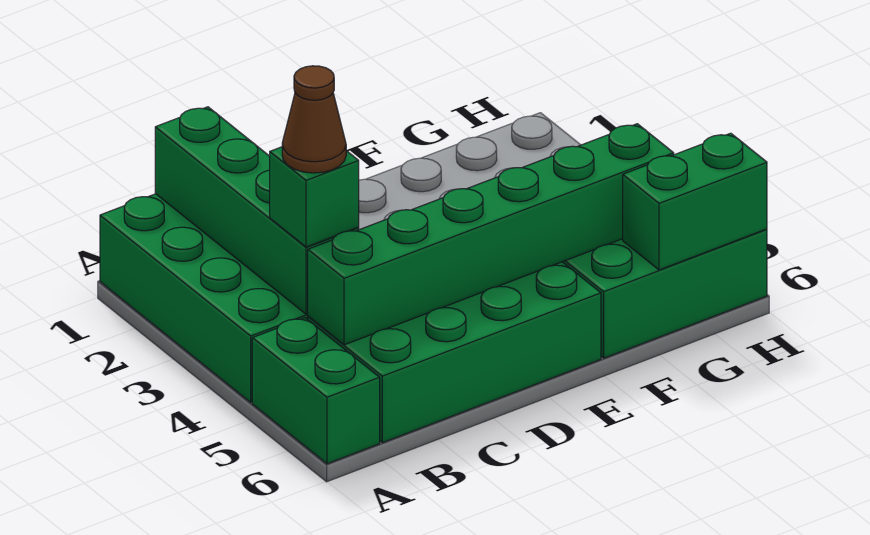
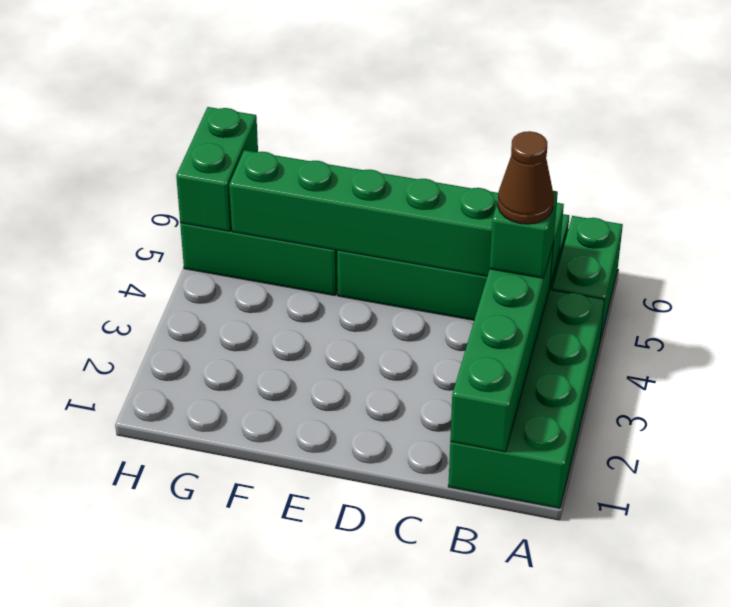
green brick G6:H6 level 2 -> green brick H5:H6 level 2

